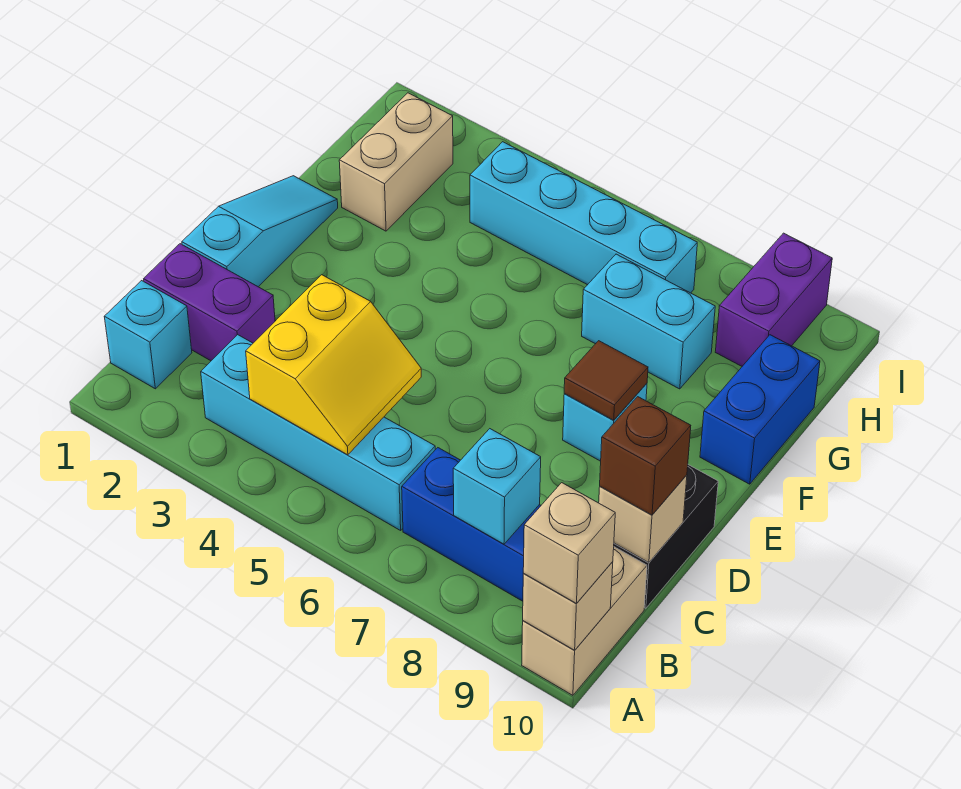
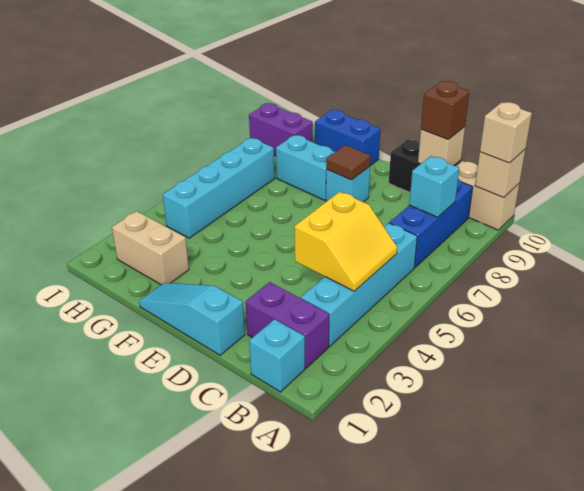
yellow slope B4:C5 level 2 top 4 -> yellow slope B4:C5 level 2 top C
purple brick C1:C2 level 1 -> purple brick B2:C2 level 1
cyan brick G7:G8 level 1 -> cyan brick F8:G8 level 1

